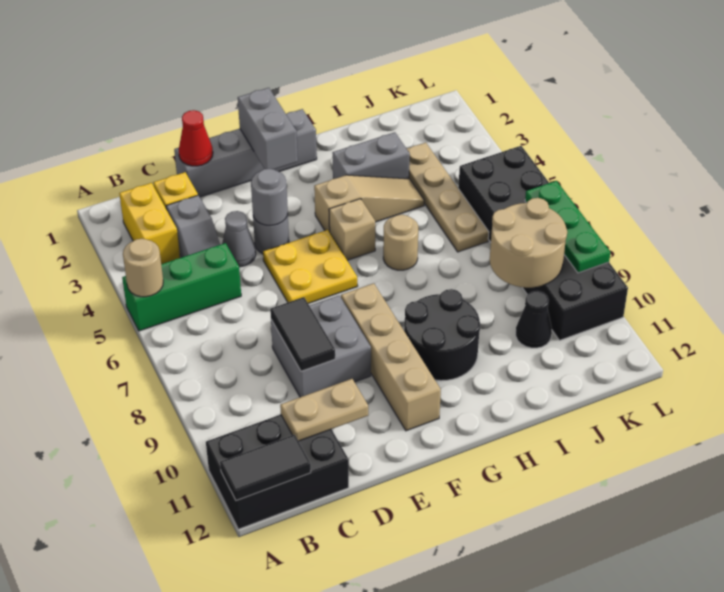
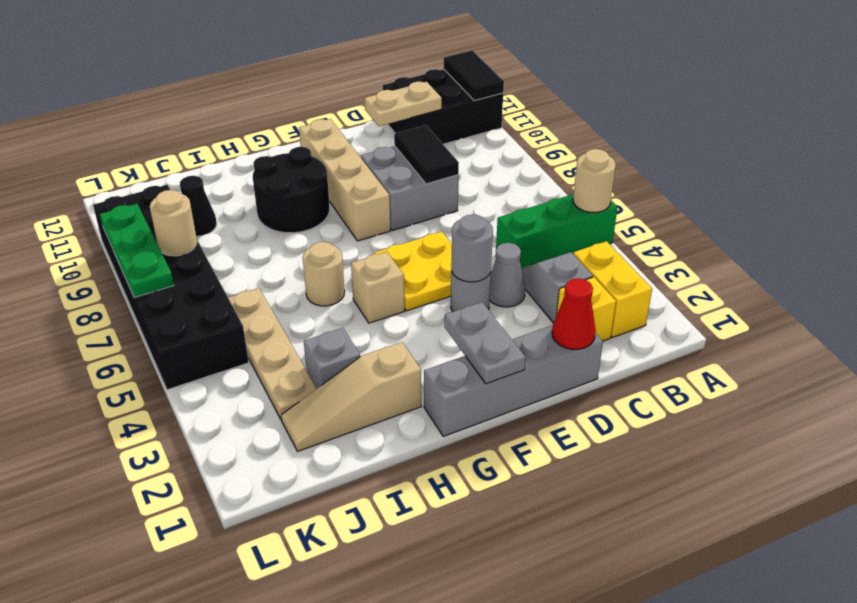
black tile A12:B12 level 2 -> black tile A11:A12 level 2
grey brick F1:F2 level 2 -> grey plate F1:F2 level 2
tan slope G4:I4 level 1 top G -> tan slope H2:J2 level 1 top H
grey brick H3:I3 level 1 -> grey brick I3 level 1
tan round brick J8:K9 level 2 -> tan round brick K8 level 2

